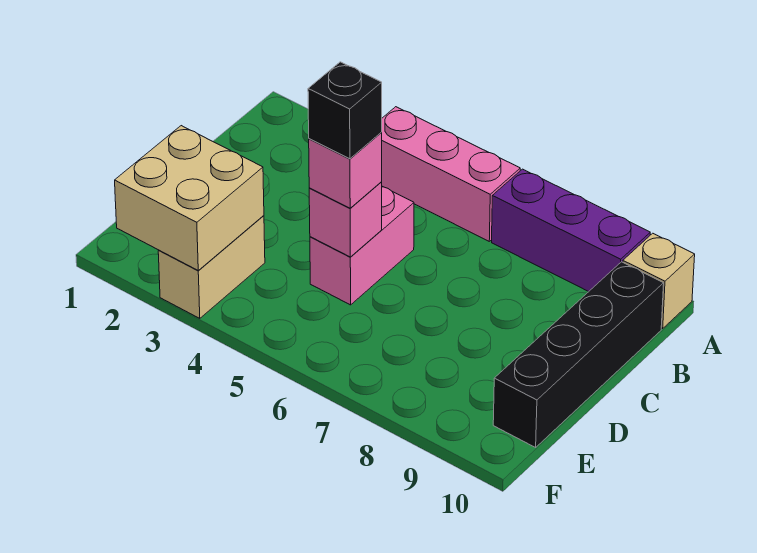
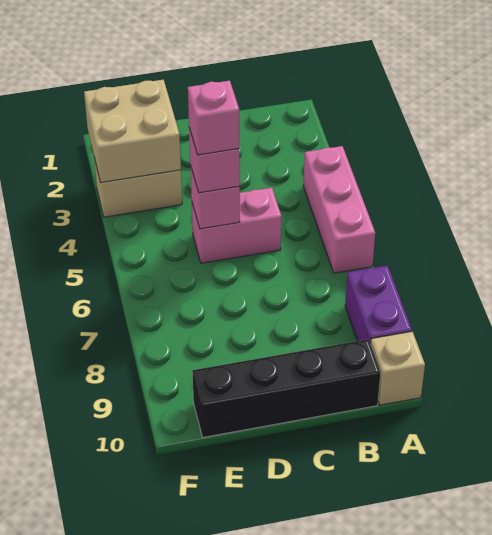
purple brick A7:A9 level 1 -> purple brick A8:A9 level 1
black brick D5 level 4 -> pink brick D5 level 4

